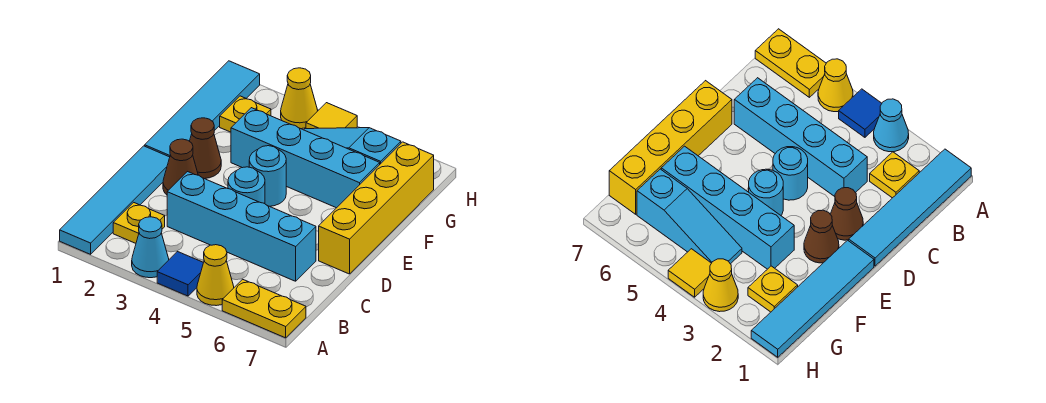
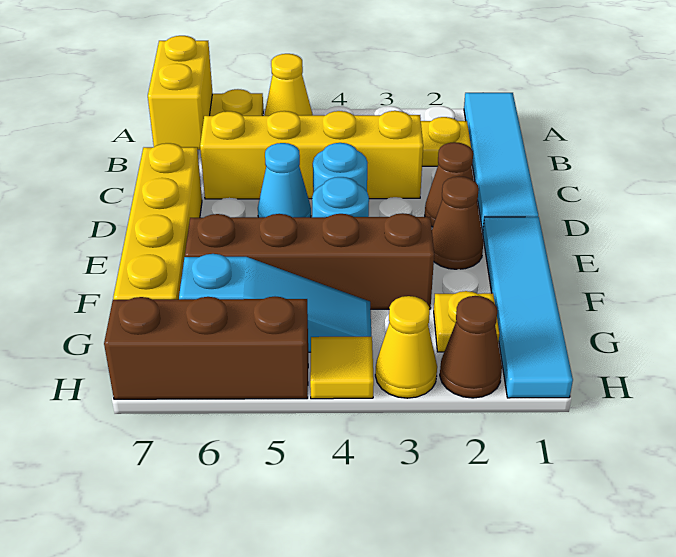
cyan cone A3 level 1 -> cyan cone D5 level 1
blue tile A4 level 1 -> none
none -> yellow brick A7:B7 level 2
cyan brick C3:C6 level 1 -> yellow brick C3:C6 level 1
cyan brick F3:F6 level 1 -> brown brick F3:F6 level 1
none -> brown cone H2 level 1
none -> brown brick H5:H7 level 1

